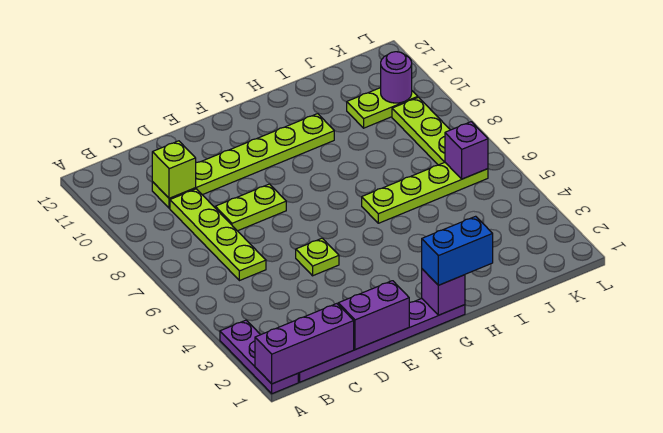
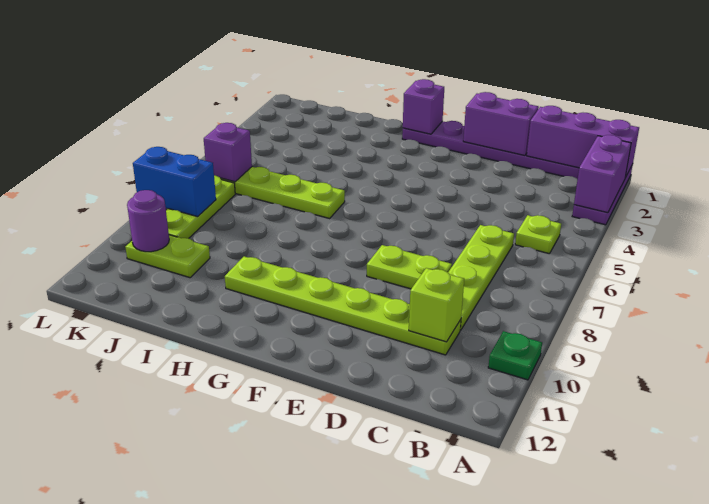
none -> purple brick A2:A3 level 2
none -> green plate A10 level 1
lime plate E5 level 1 -> lime plate B5 level 1
blue brick G1:H1 level 3 -> blue brick K8:L8 level 2

